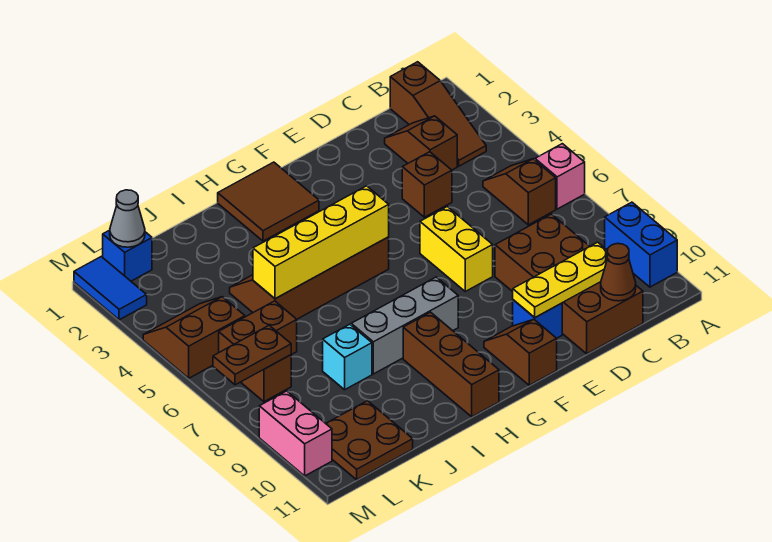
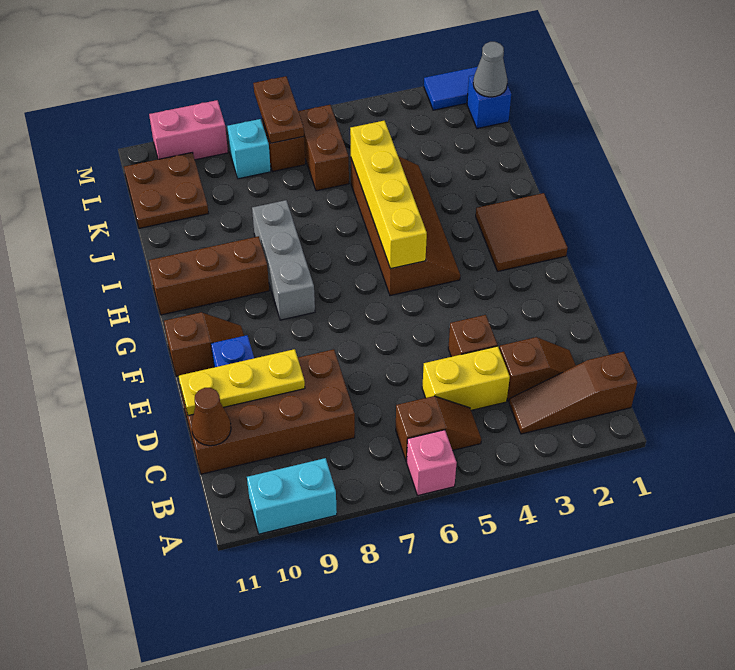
blue brick A9:A10 level 1 -> cyan brick A9:A10 level 1
yellow plate C10:E10 level 2 -> yellow plate D9:D11 level 2
yellow brick E6:E7 level 1 -> yellow brick C4:C5 level 1
cyan brick J8 level 1 -> cyan brick L8 level 1
brown slope L4:M5 level 1 top 5 -> none

